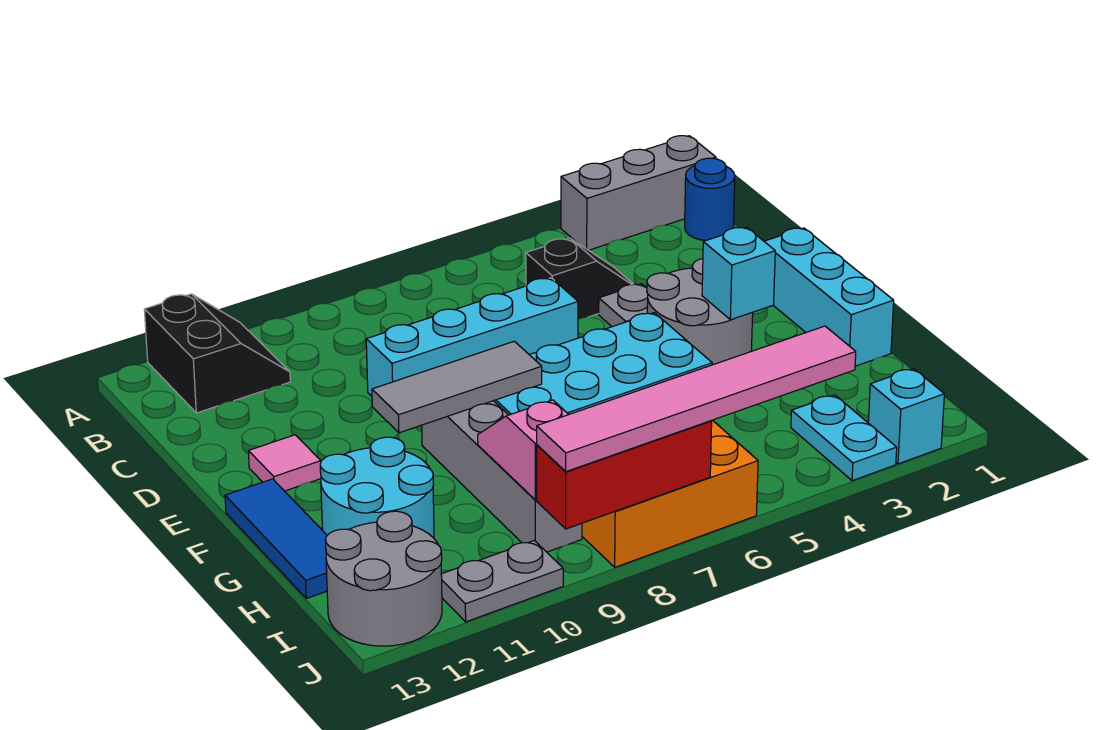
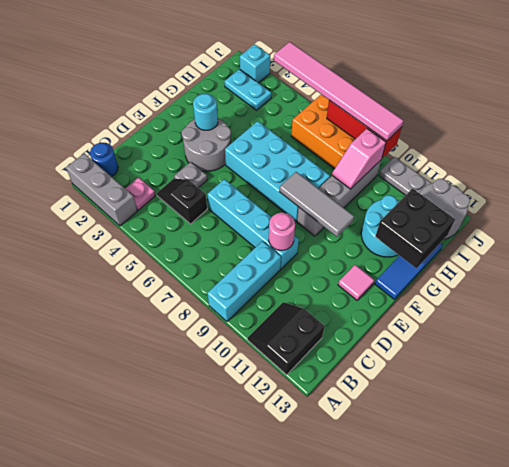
none -> pink plate B3 level 1
none -> pink round brick D9 level 2
cyan brick E1:G1 level 1 -> cyan brick A9:C9 level 1
cyan brick F3 level 2 -> cyan round brick F3 level 2
none -> black brick G12:H13 level 2
cyan plate I3:J3 level 1 -> cyan plate I2:I3 level 1

